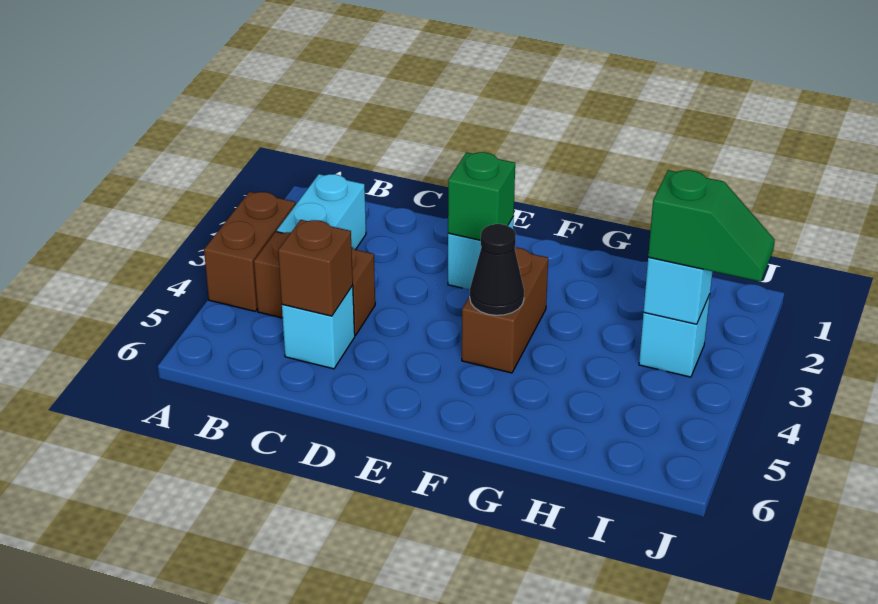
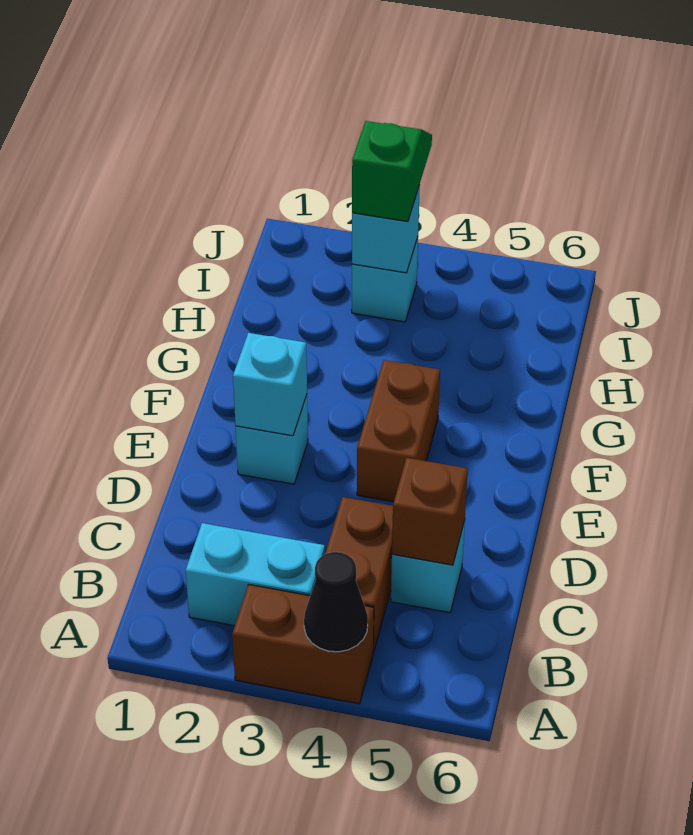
green brick E2 level 2 -> cyan brick E2 level 2
brown brick F3:F4 level 1 -> brown brick E4:F4 level 1
black cone F4 level 2 -> black cone A4 level 2

